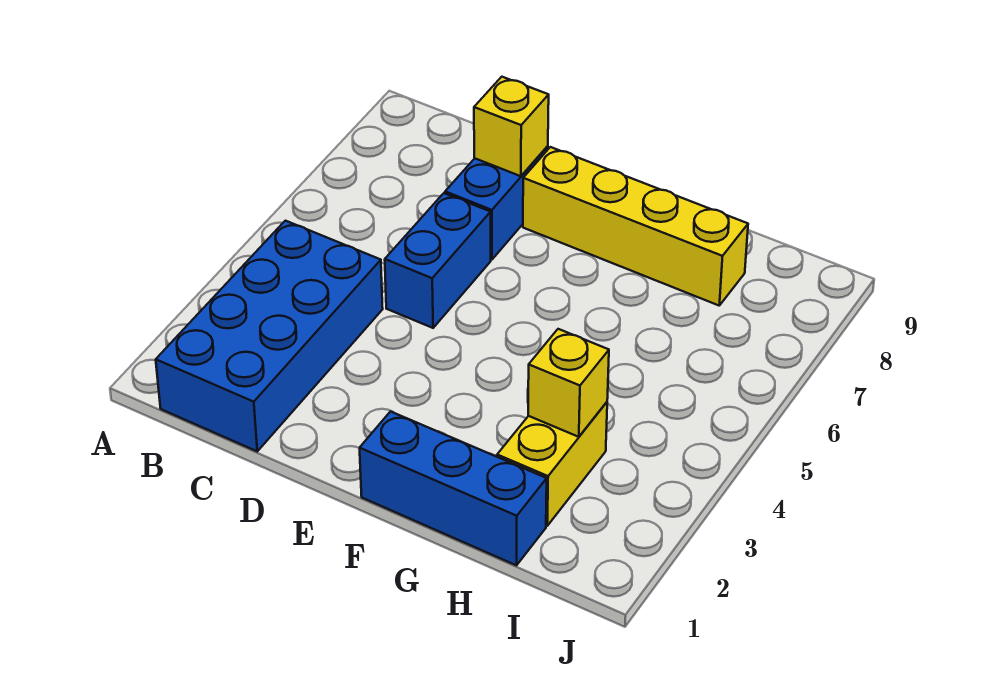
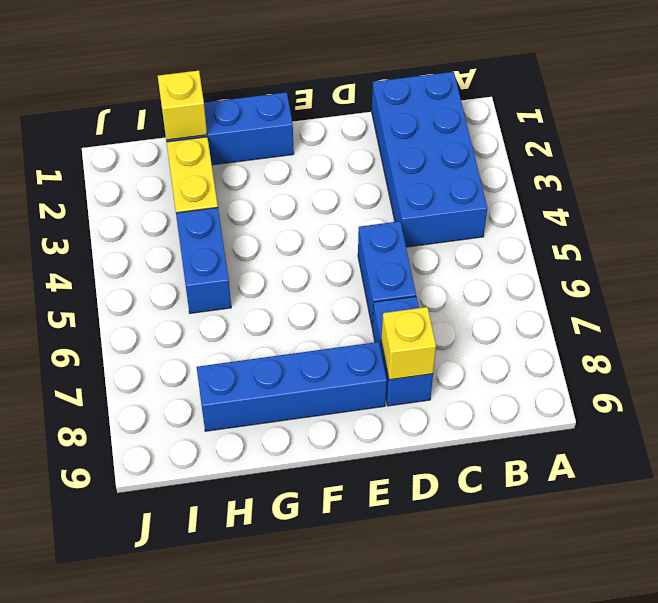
yellow brick E8:H8 level 1 -> blue brick E8:H8 level 1
yellow brick H3 level 2 -> yellow brick H1 level 2
none -> blue brick H4:H5 level 1

